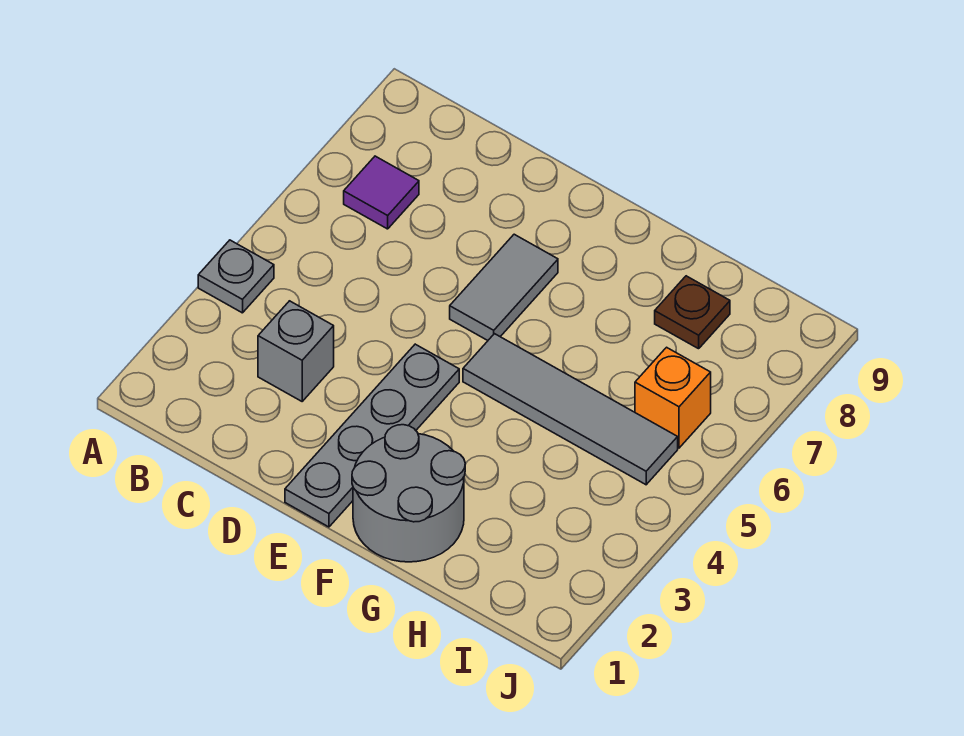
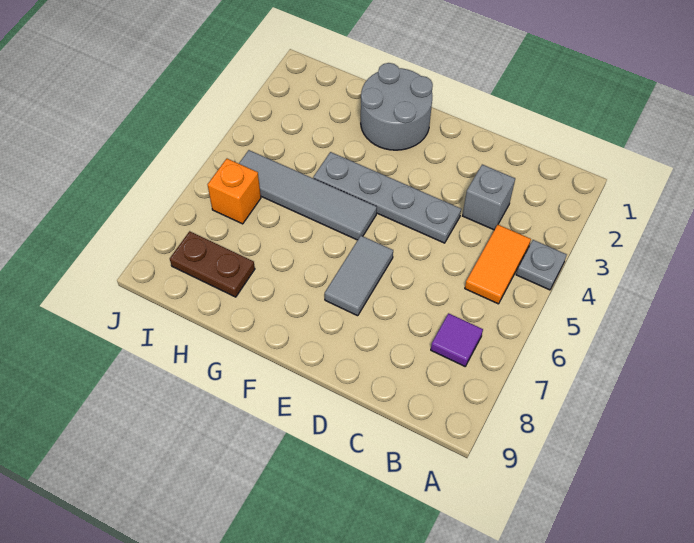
none -> orange tile B4:B5 level 1
grey plate E1:E4 level 1 -> grey plate D4:G4 level 1
brown plate H8 level 1 -> brown plate H8:I8 level 1

